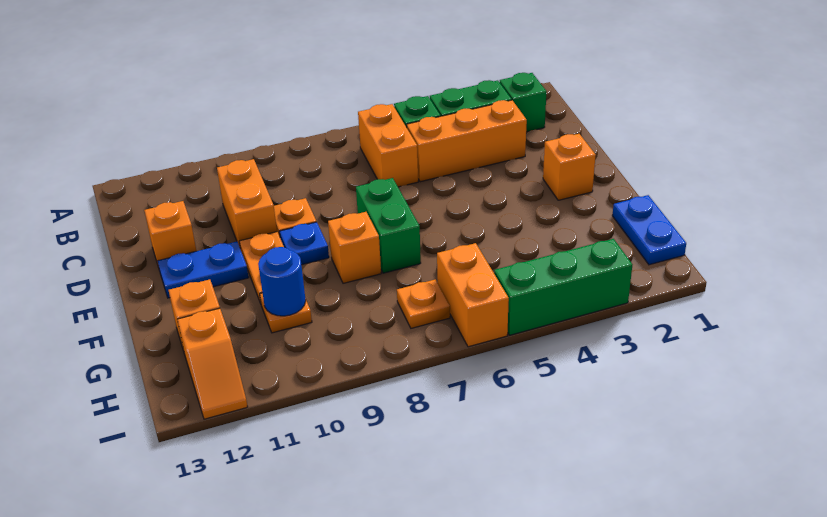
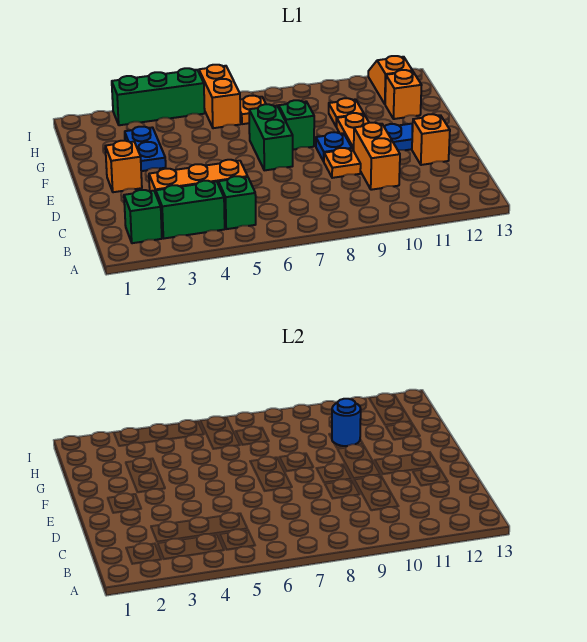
orange brick B6:C6 level 1 -> none
orange brick F8 level 1 -> green brick F8 level 1
blue plate G1:H1 level 1 -> blue plate F3:G3 level 1

